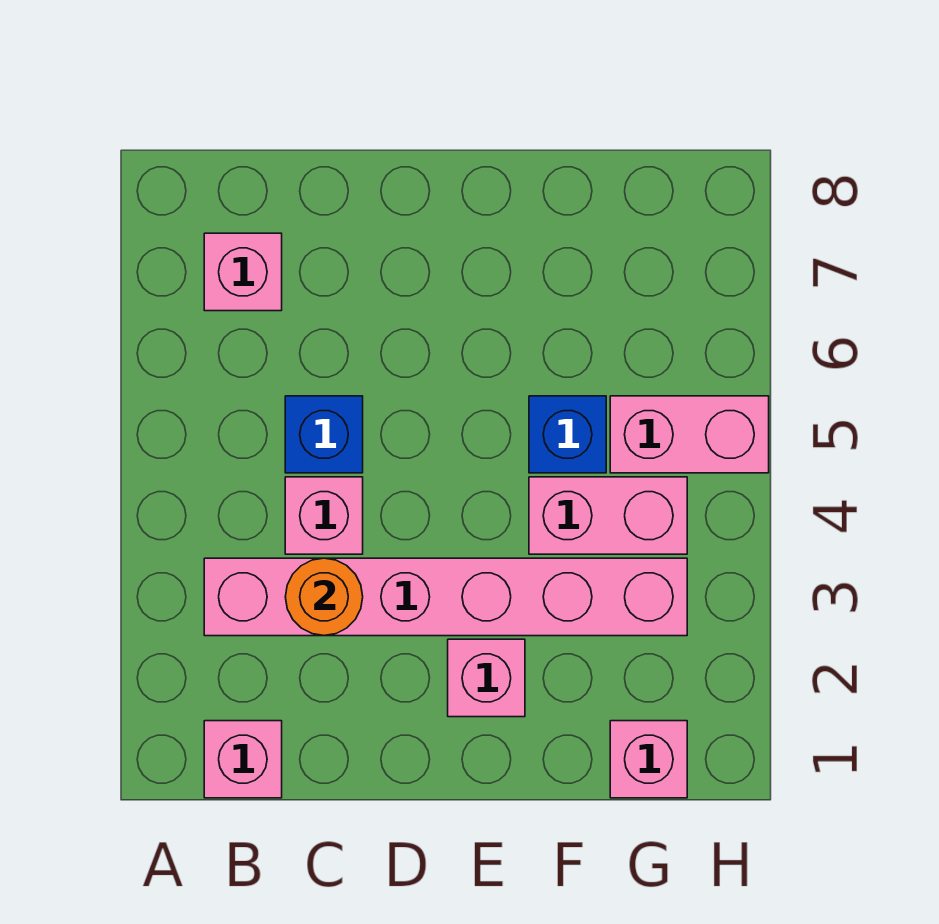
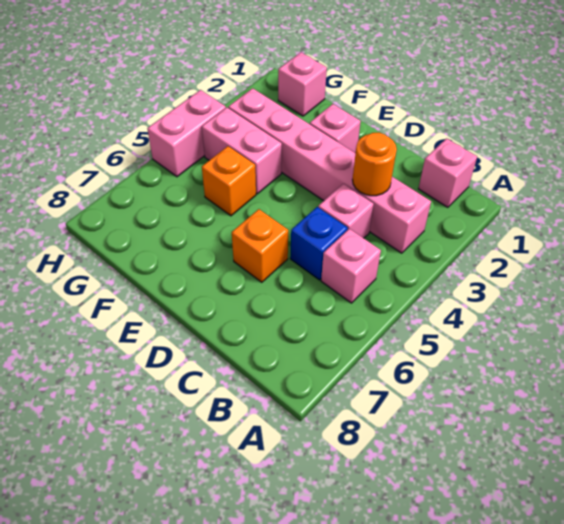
pink brick B7 level 1 -> pink brick B5 level 1
none -> orange brick D6 level 1
blue brick F5 level 1 -> orange brick F5 level 1
pink brick G5:H5 level 1 -> pink brick H4:H5 level 1

